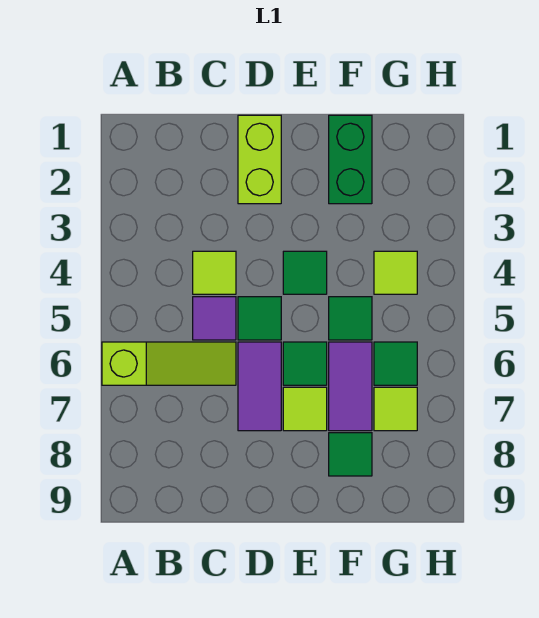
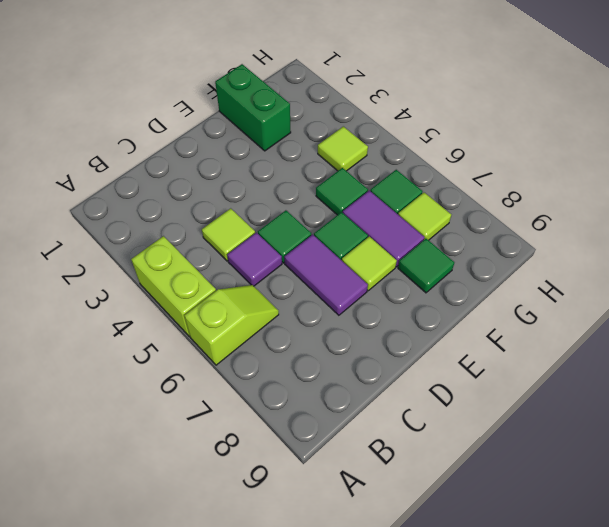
lime slope A6:C6 level 1 top A -> lime slope A6:B6 level 1 top A
lime brick D1:D2 level 1 -> lime brick A4:A5 level 1
green tile E4 level 1 -> none

